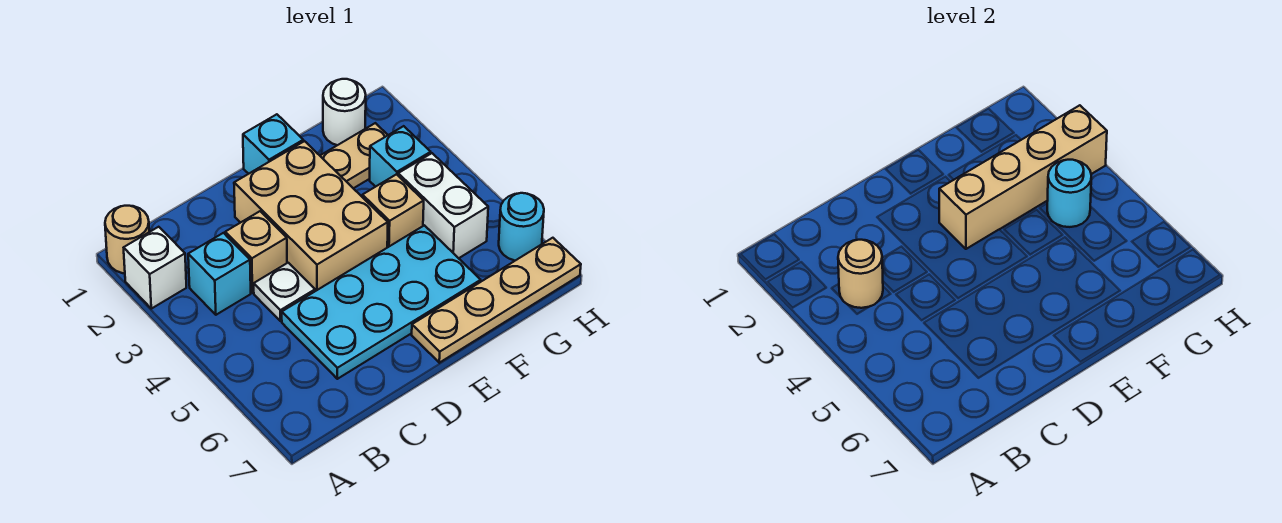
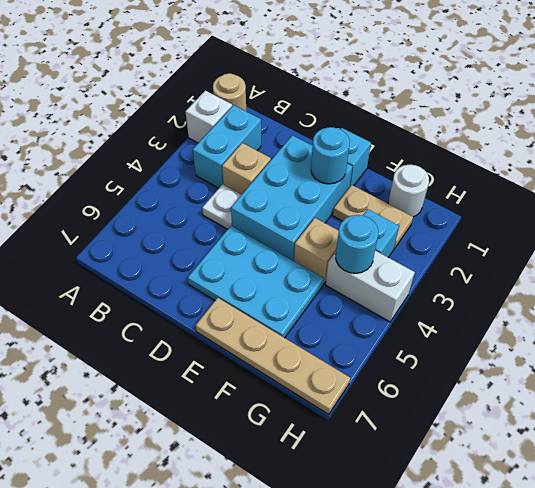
cyan brick B3 level 1 -> cyan brick B2:B3 level 1
tan round brick B3 level 2 -> none
cyan plate C5:F6 level 1 -> cyan plate D5:F6 level 1
tan brick D2:E4 level 1 -> cyan brick D2:E4 level 1
tan brick E3:H3 level 2 -> none
white brick G4:G5 level 1 -> white brick G4:H4 level 1
cyan round brick H6 level 1 -> cyan round brick E2 level 2

